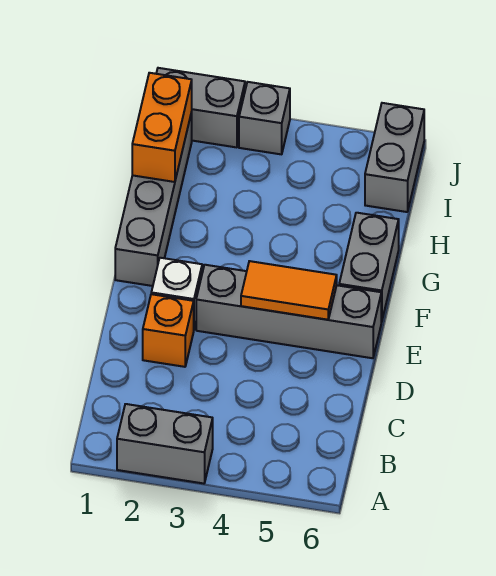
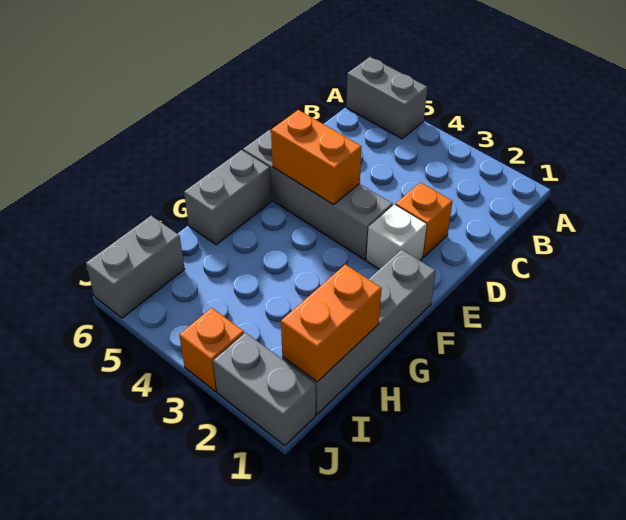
grey brick A2:A3 level 1 -> grey brick A5:A6 level 1
orange tile E4:E5 level 2 -> orange brick E4:E5 level 2
grey brick J3 level 1 -> orange brick J3 level 1

